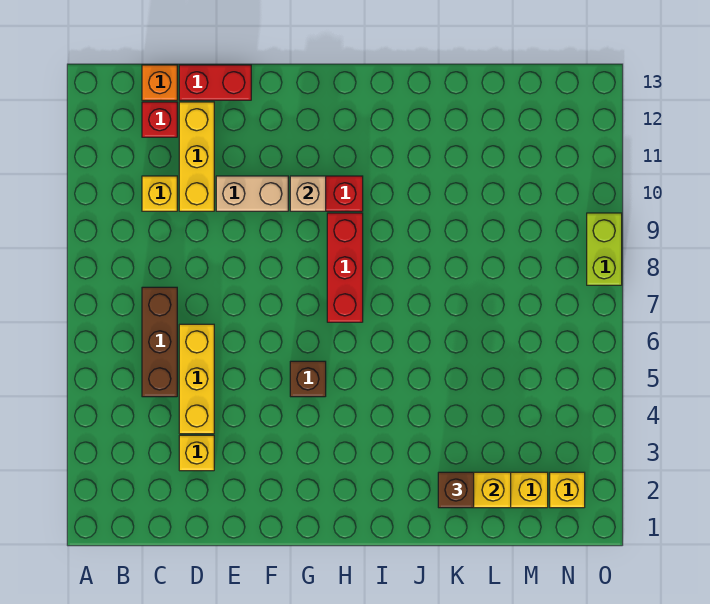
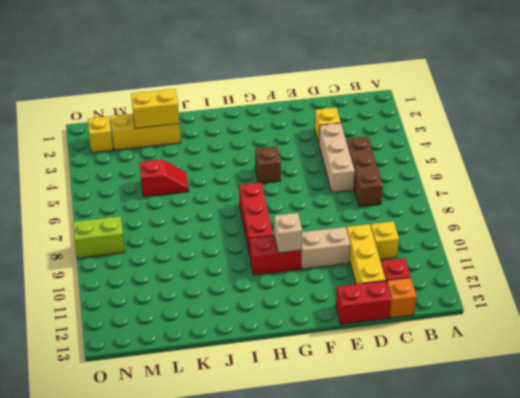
yellow brick D4:D6 level 1 -> tan brick D4:D6 level 1
brown brick K2 level 3 -> none
none -> red slope K5:L5 level 1 top L
lime brick O8:O9 level 1 -> lime brick N8:O8 level 1

